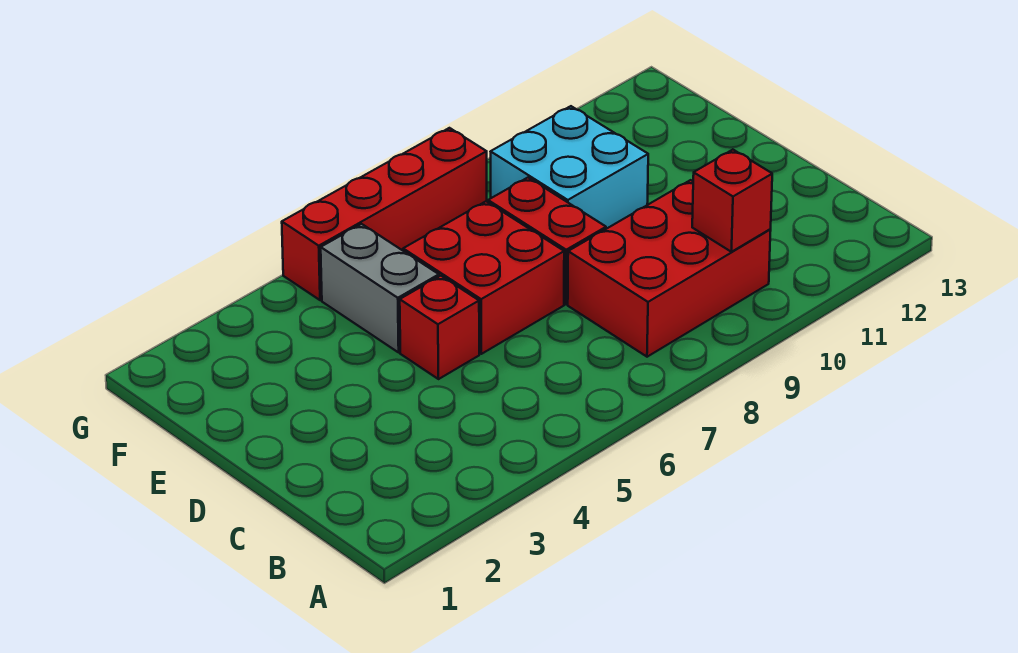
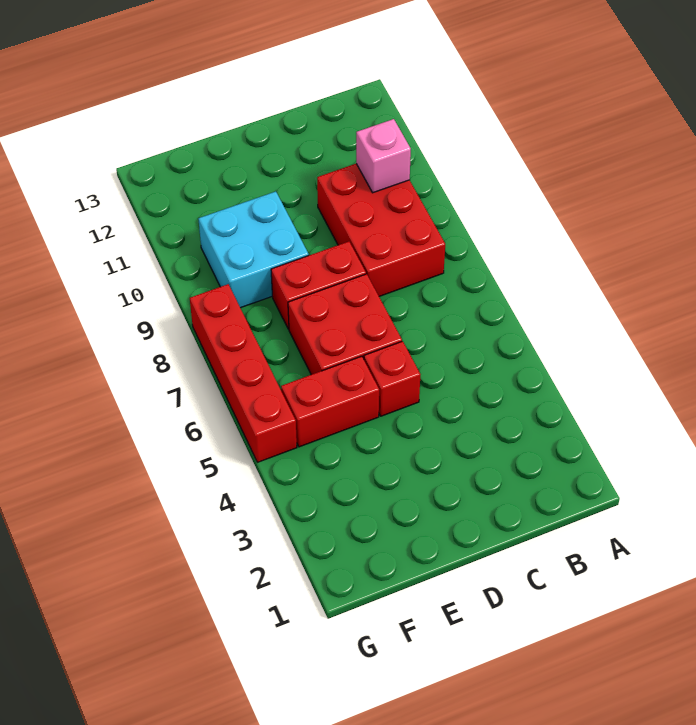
red brick B10 level 2 -> pink brick B10 level 2
grey brick E5:F5 level 1 -> red brick E5:F5 level 1

